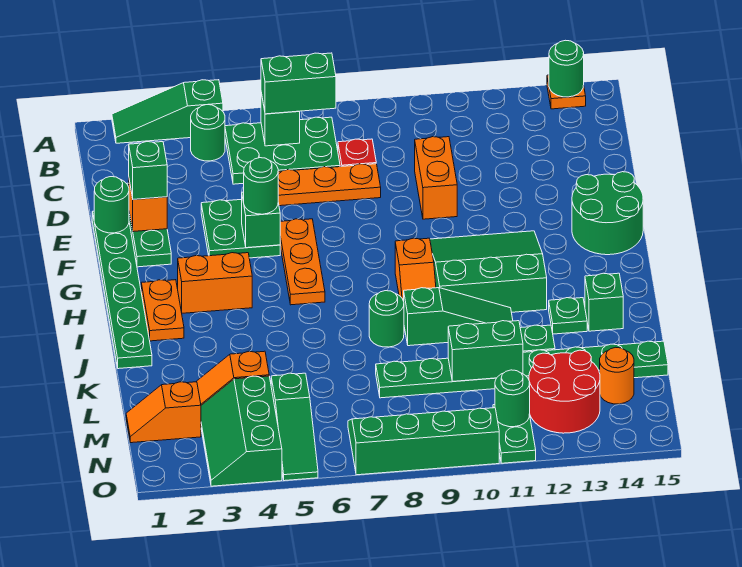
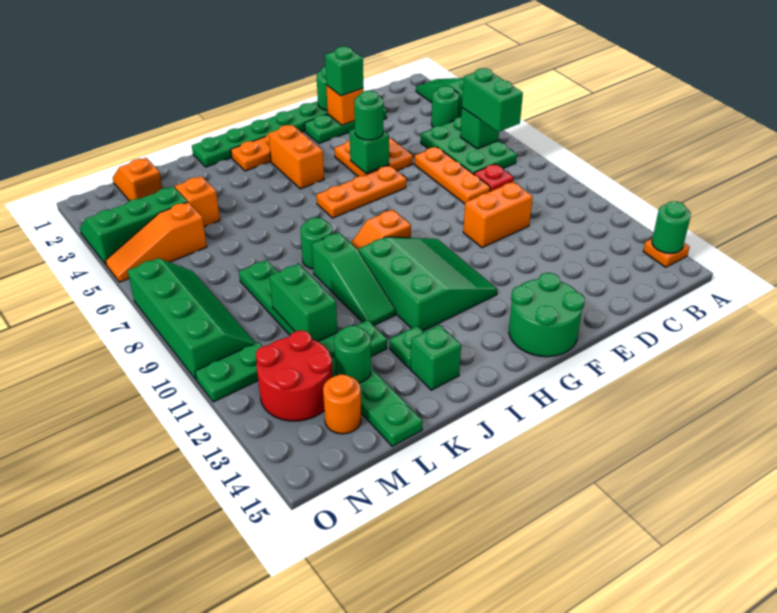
green plate E4:F5 level 1 -> orange plate E4:F5 level 1
green slope M5:O5 level 1 top M -> orange slope M5:O5 level 1 top M
green round brick N11 level 2 -> green round brick L13 level 2

